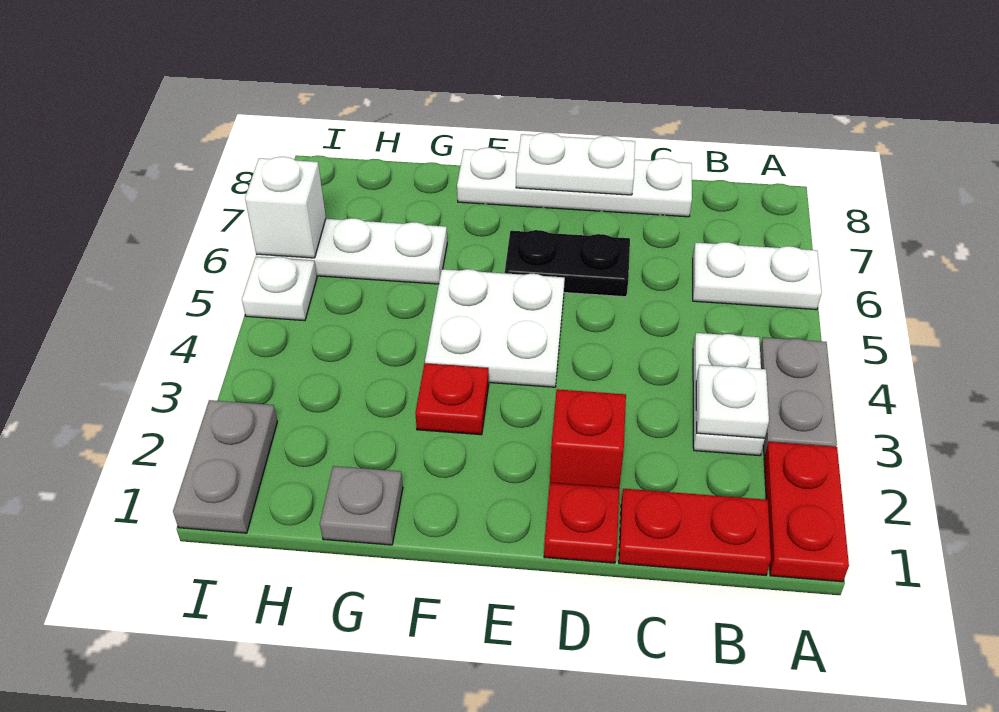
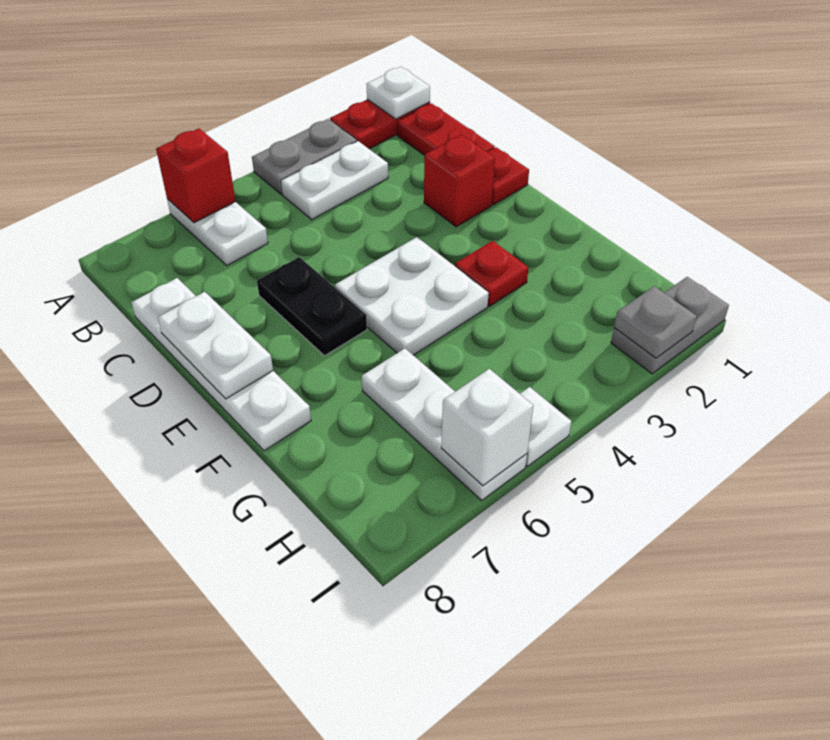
none -> red brick A6 level 2
white plate B3 level 2 -> white plate A1 level 2
grey plate G1 level 1 -> grey plate I2 level 2

